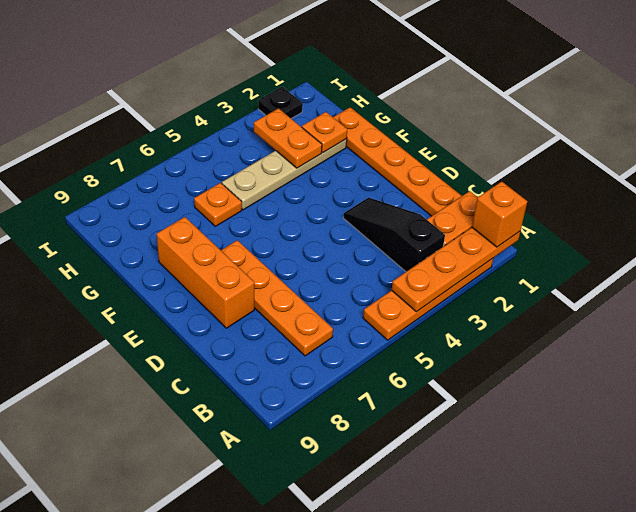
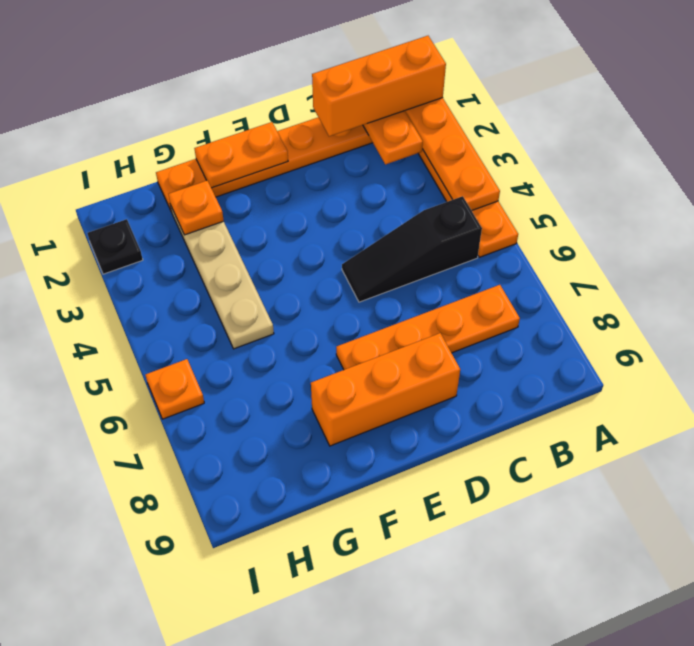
orange brick A1 level 3 -> orange brick A1:C1 level 3
black slope B3:D3 level 1 top B -> black slope B5:D5 level 1 top B
orange plate G3:H3 level 2 -> orange plate E1:F1 level 2
orange plate G6 level 1 -> orange plate I6 level 1

